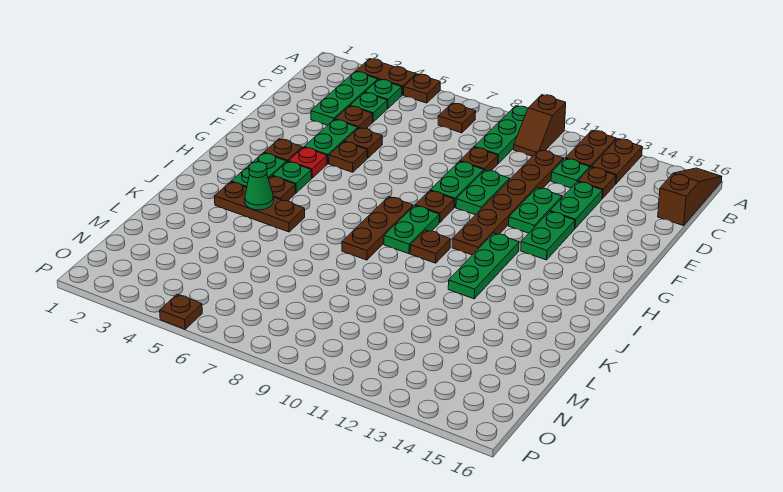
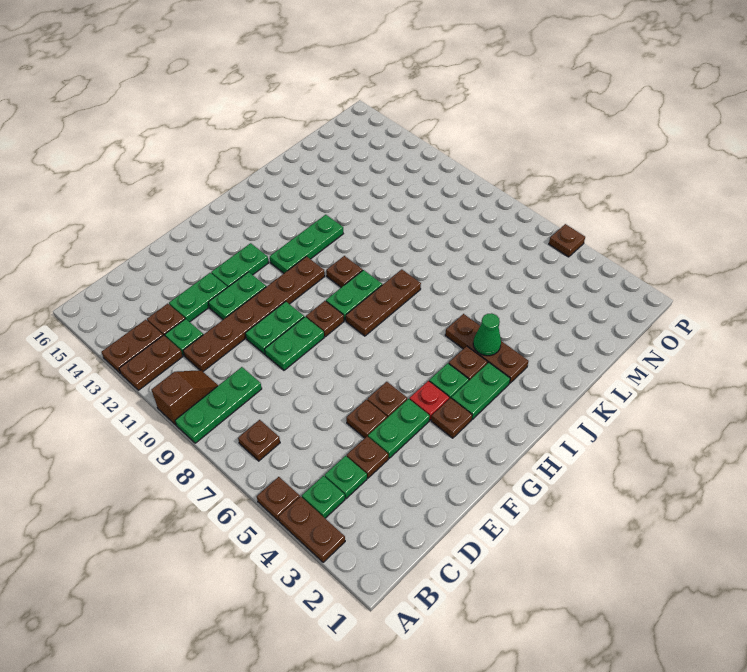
brown slope A16:C16 level 1 top C -> none
green plate B3:D3 level 1 -> none
brown plate D9 level 1 -> none

